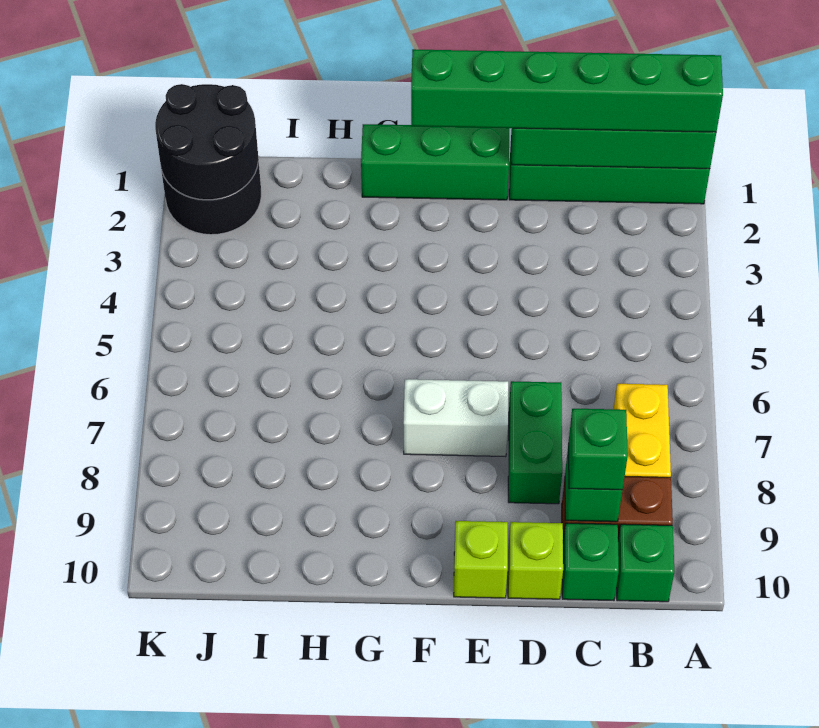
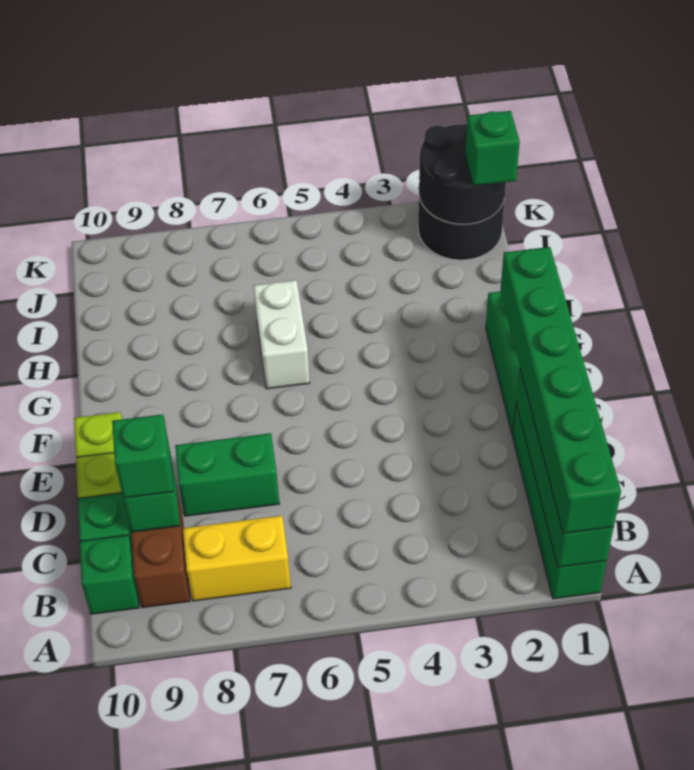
white brick E7:F7 level 1 -> white brick G6:H6 level 1
none -> green brick J1 level 3

